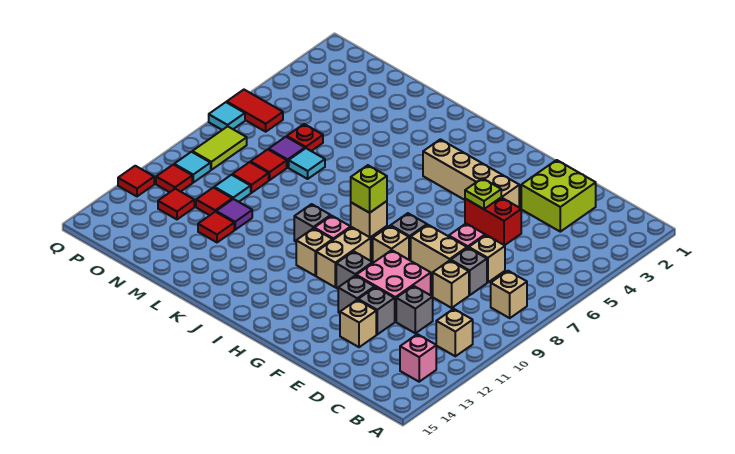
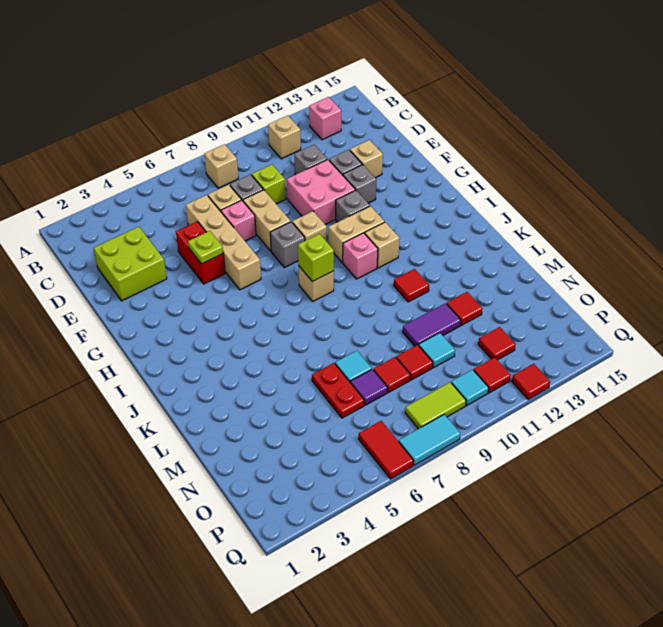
tan brick D9 level 1 -> lime brick D9 level 1
tan brick F4:I4 level 1 -> tan brick D6:G6 level 1
grey brick J10 level 1 -> none
purple tile M11 level 1 -> purple tile M10:M11 level 1
red plate N6 level 1 -> red plate M6:N6 level 1
red tile N11 level 1 -> red tile K11 level 1
cyan tile Q7 level 1 -> cyan tile Q7:Q8 level 1

